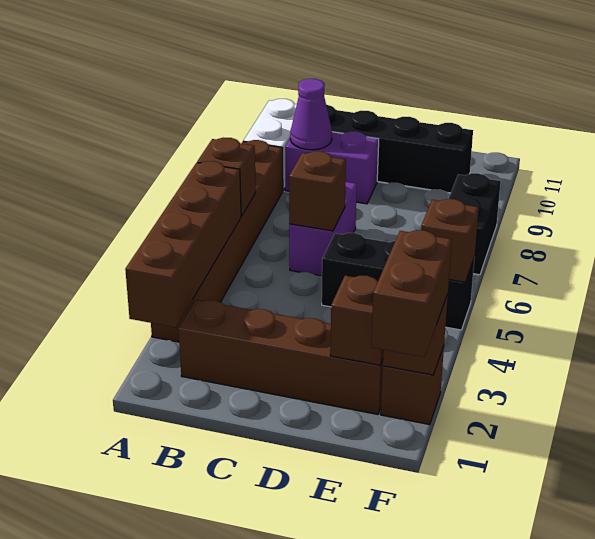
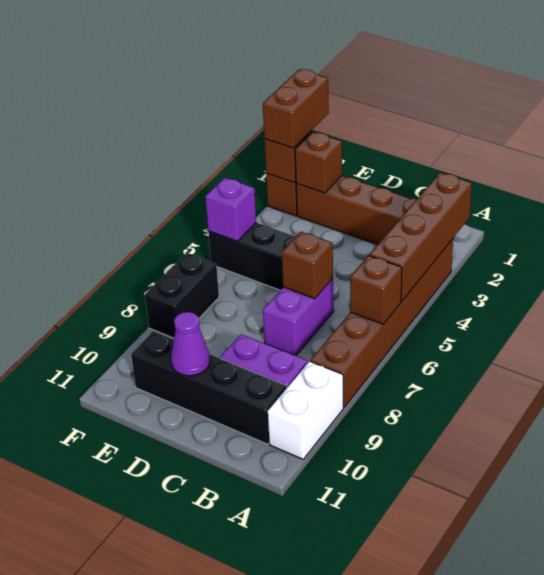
purple cone B9 level 2 -> purple cone D10 level 2
brown brick F5 level 2 -> purple brick F5 level 2

